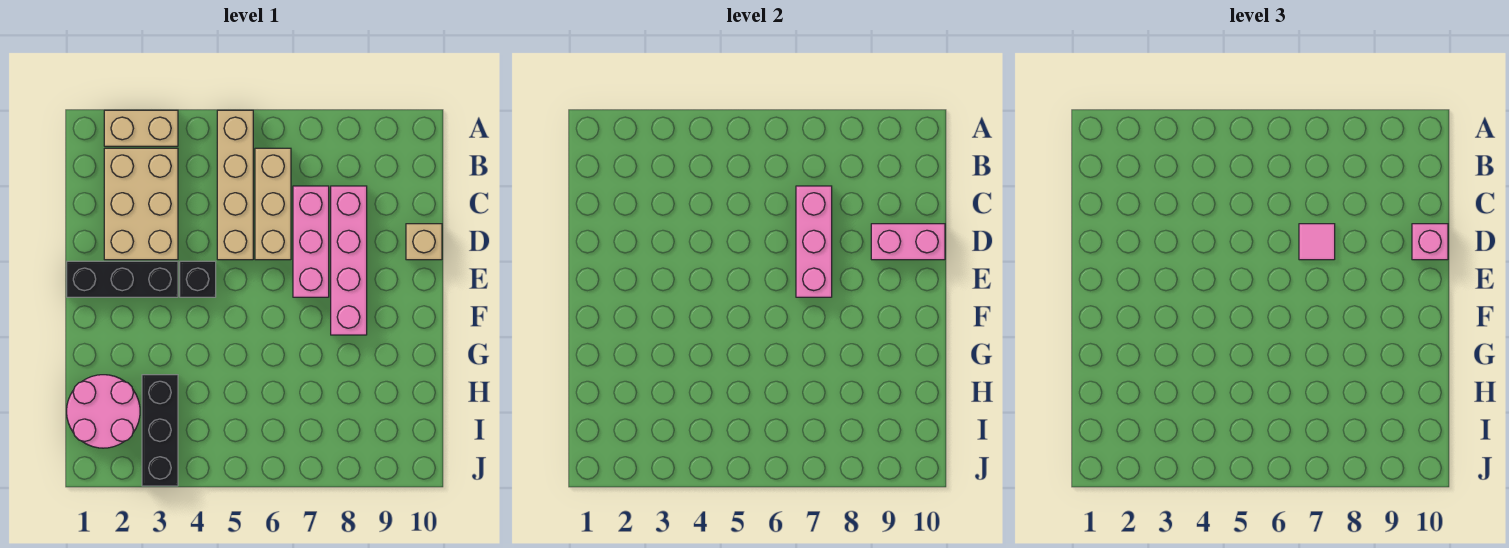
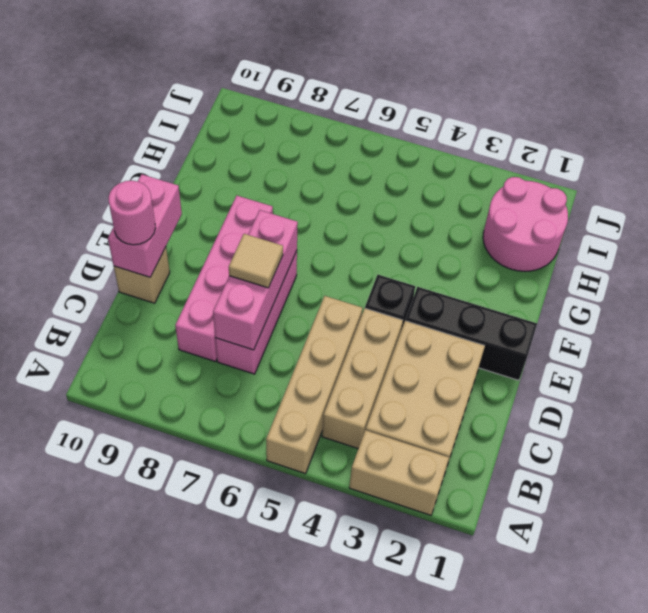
tan brick B6:D6 level 1 -> tan brick B4:D4 level 1
pink tile D7 level 3 -> tan tile D7 level 3
pink brick D9:D10 level 2 -> pink brick D10:E10 level 2
pink brick D10 level 3 -> pink round brick D10 level 3
black brick H3:J3 level 1 -> none

